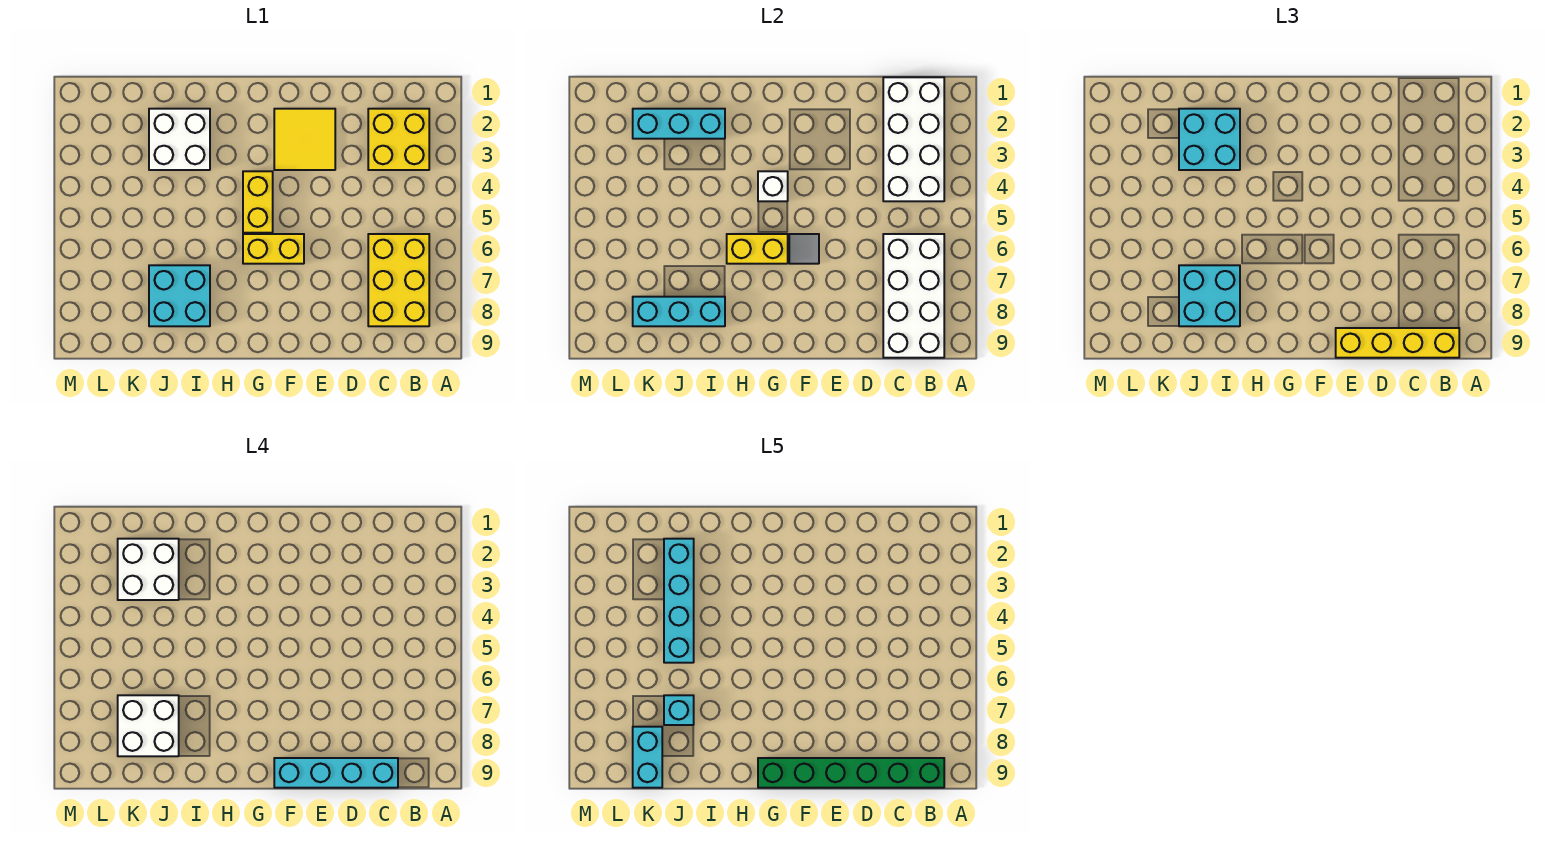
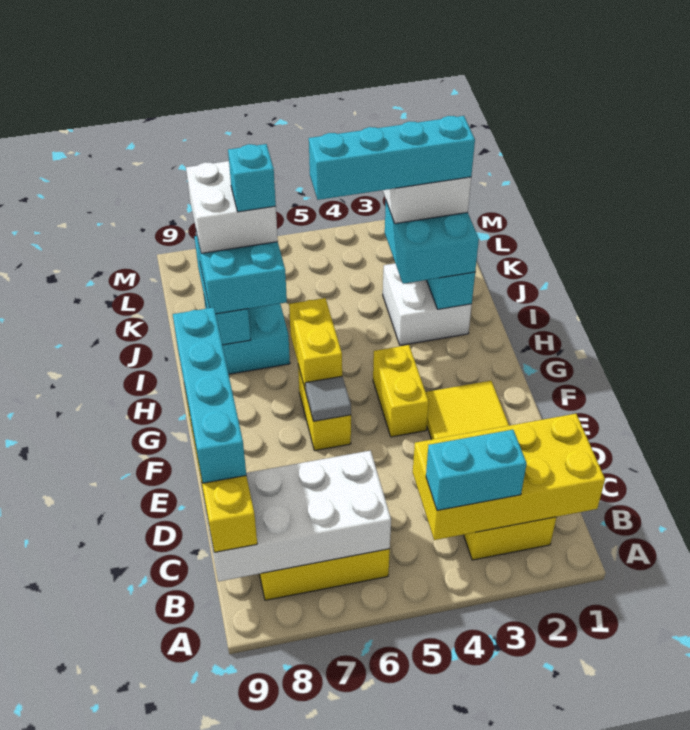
white brick B1:C4 level 2 -> yellow brick B1:C4 level 2
green brick B9:G9 level 5 -> none
yellow brick G4:G5 level 1 -> yellow brick F4:G4 level 1
white brick G4 level 2 -> none
cyan brick K8:K9 level 5 -> cyan brick B3:B4 level 3

